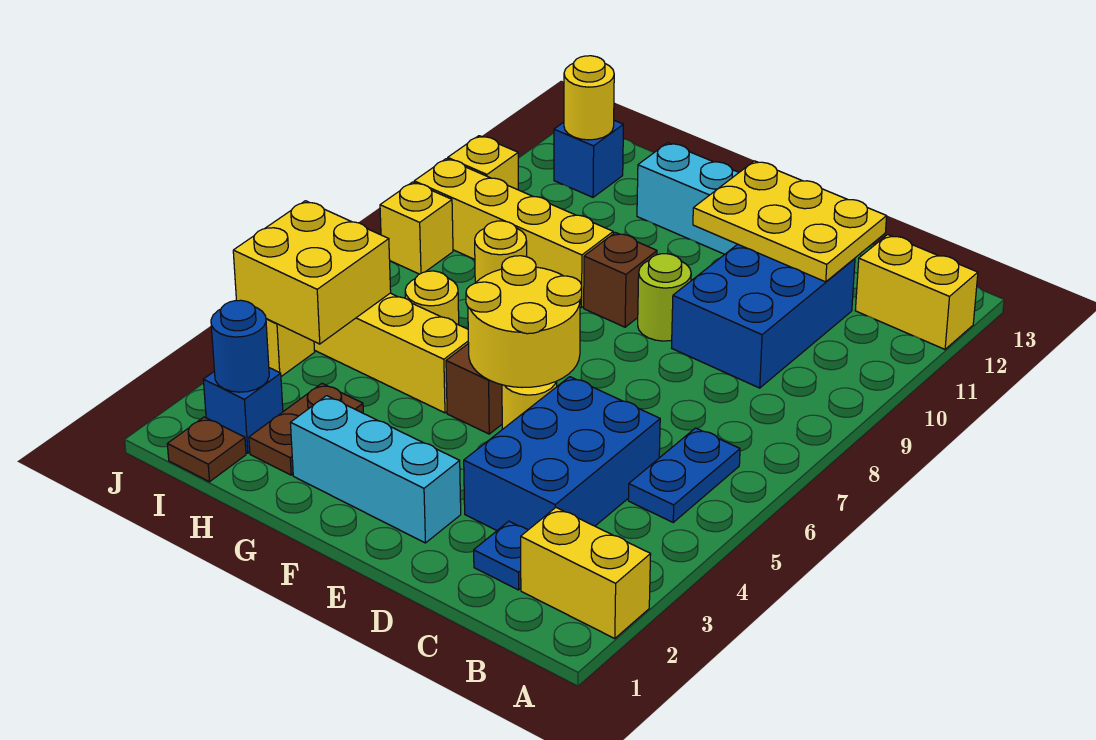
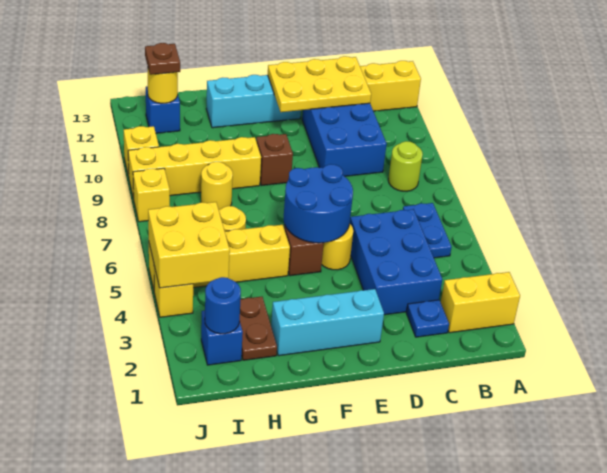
yellow round brick E5:F6 level 2 -> blue round brick E5:F6 level 2
lime round brick E9 level 1 -> lime round brick B8 level 1
brown plate I1 level 1 -> brown plate I12 level 3

